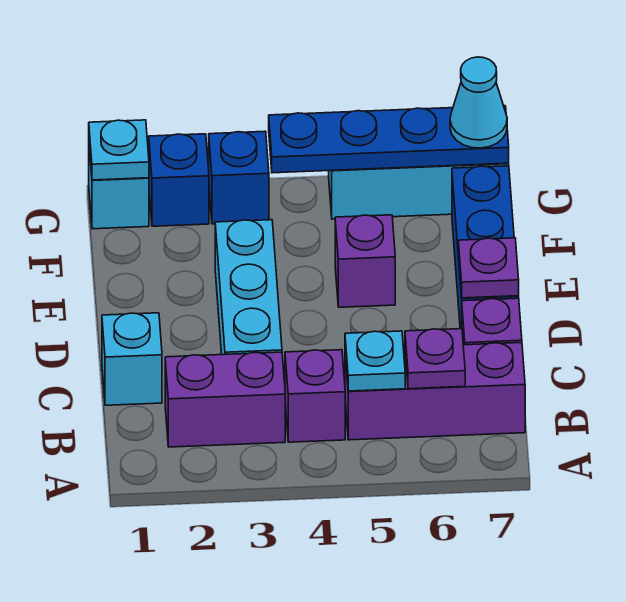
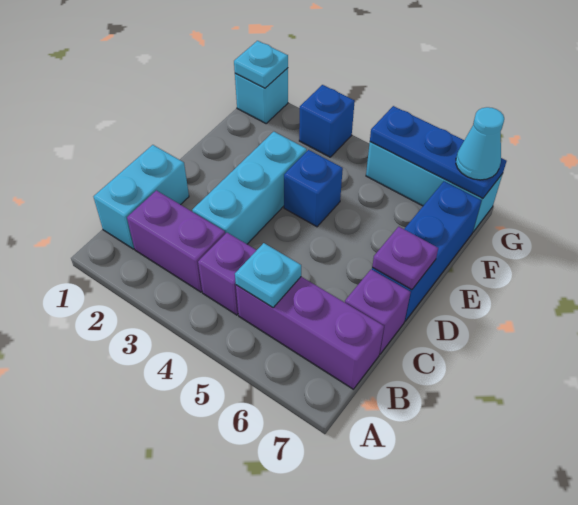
purple plate B6 level 2 -> none
cyan brick C1 level 1 -> cyan brick B1:C1 level 1
purple brick E5 level 1 -> none
blue brick G2 level 1 -> blue brick E4 level 1
blue plate G4:G7 level 2 -> blue plate G5:G7 level 2

